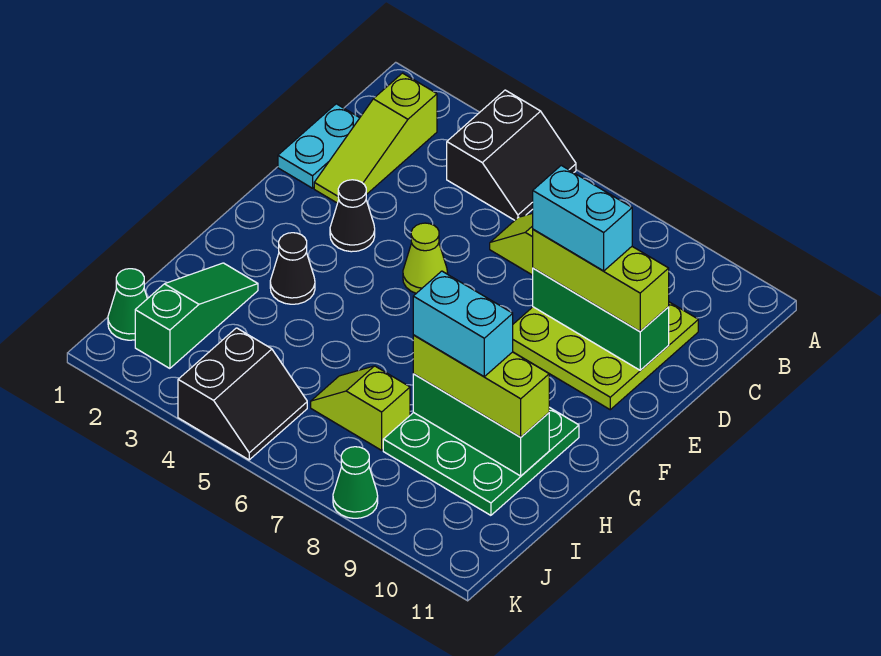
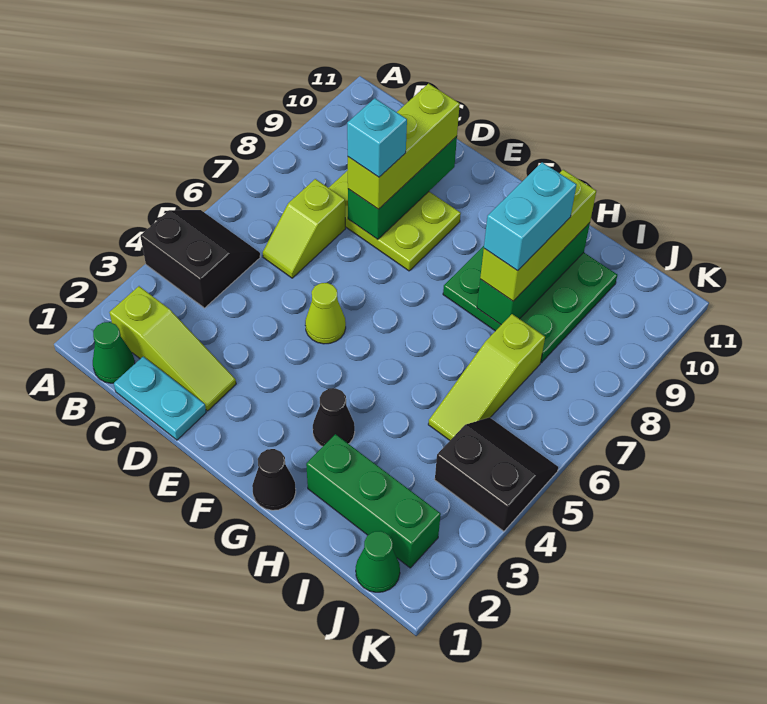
lime plate C8:E10 level 1 -> lime plate C8:E9 level 1
cyan brick D8:D9 level 4 -> cyan brick D8 level 4
black cone E3 level 1 -> black cone G1 level 1
green slope H2:J2 level 1 top J -> green brick H2:J2 level 1
lime slope I6:I7 level 1 top 7 -> lime slope I5:I7 level 1 top 7
green cone K8 level 1 -> green cone B1 level 1

